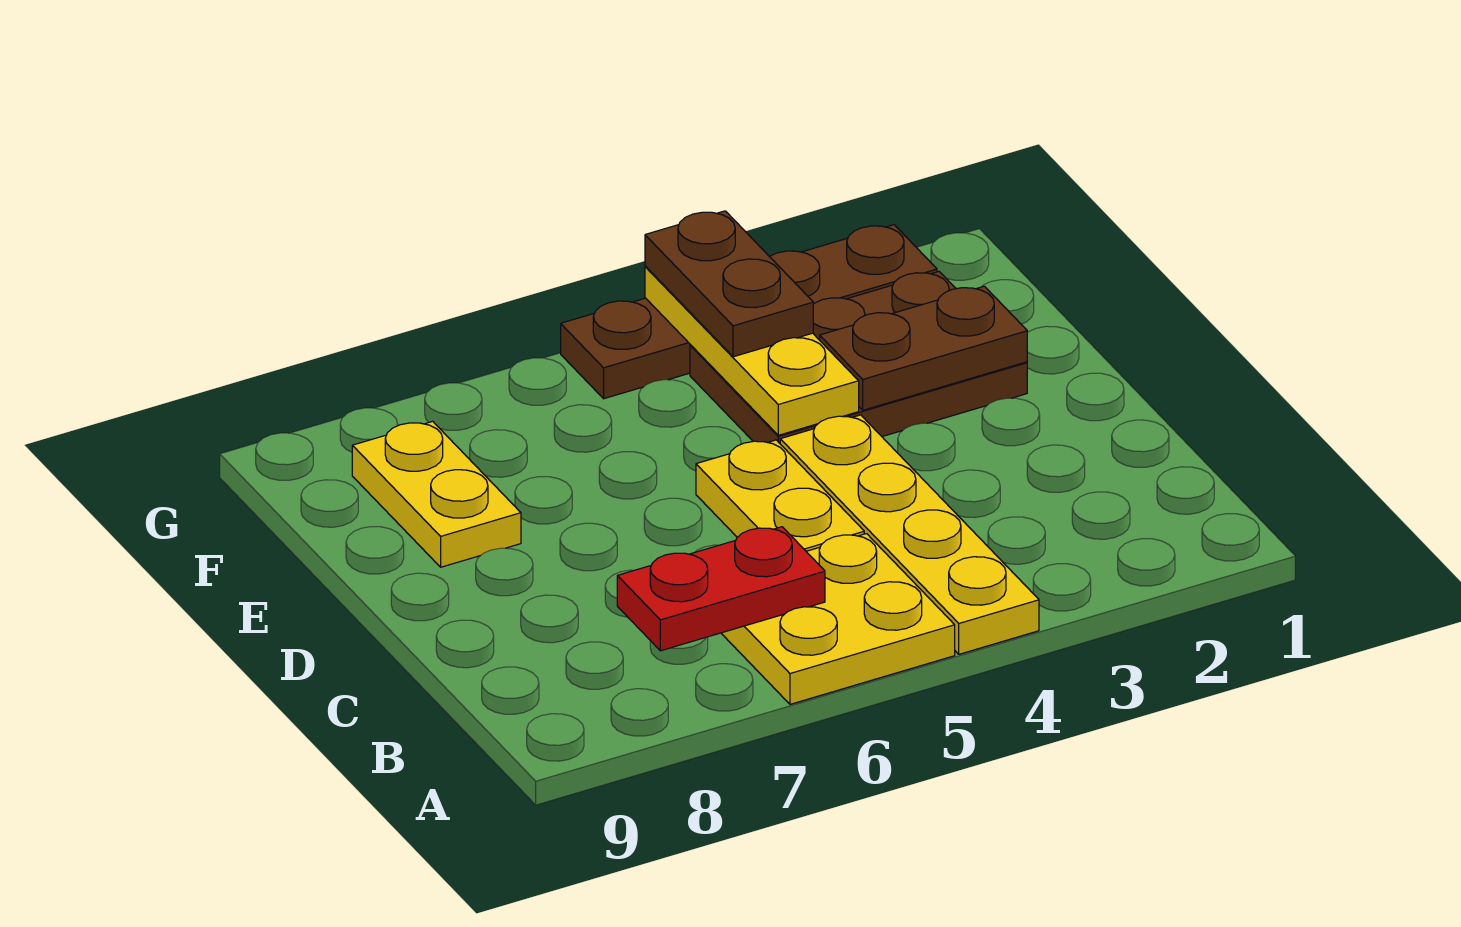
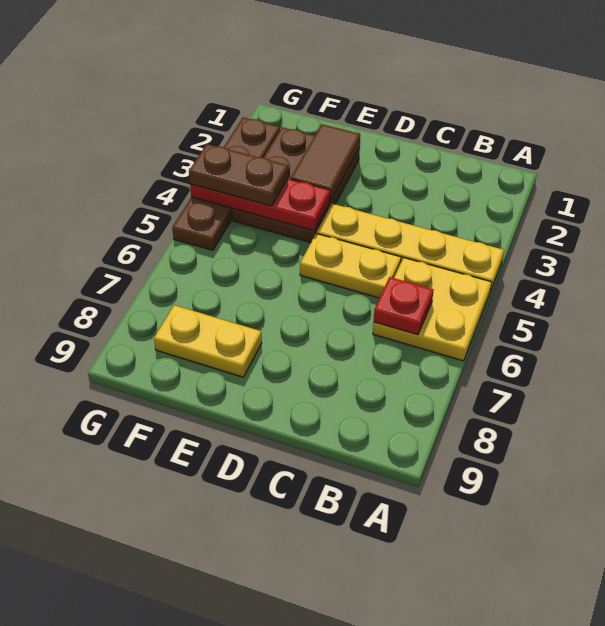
red plate B6:B7 level 2 -> red plate B6 level 2
brown plate E2:E3 level 2 -> brown tile E2:E3 level 2
yellow plate E4:G4 level 2 -> red plate E4:G4 level 2

